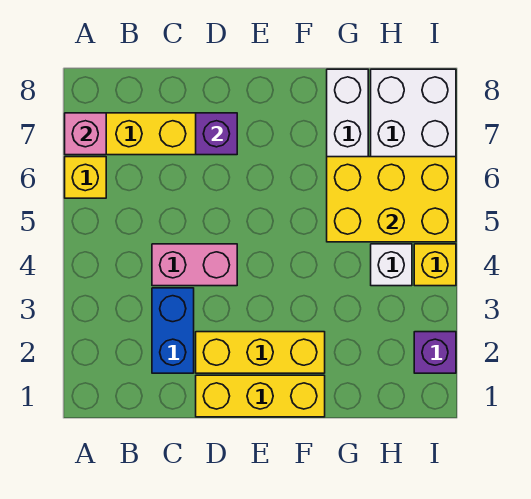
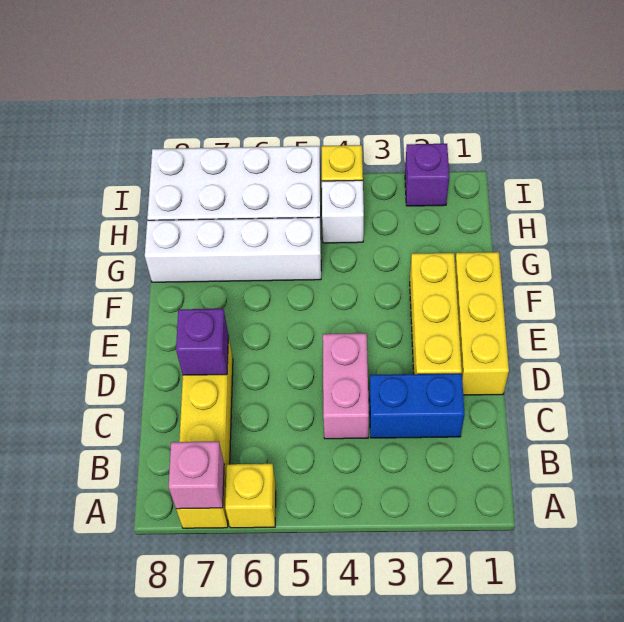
yellow brick G5:I6 level 2 -> none

